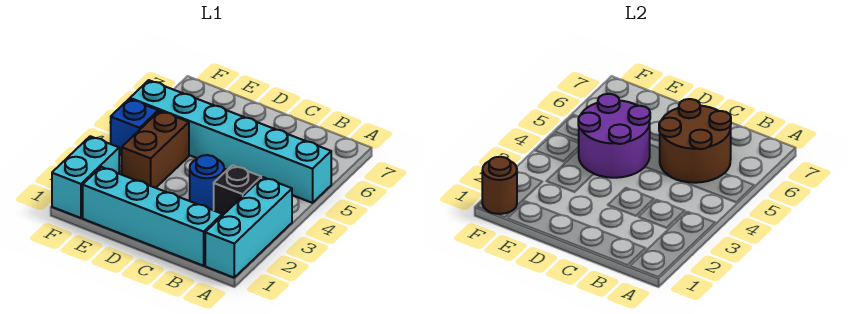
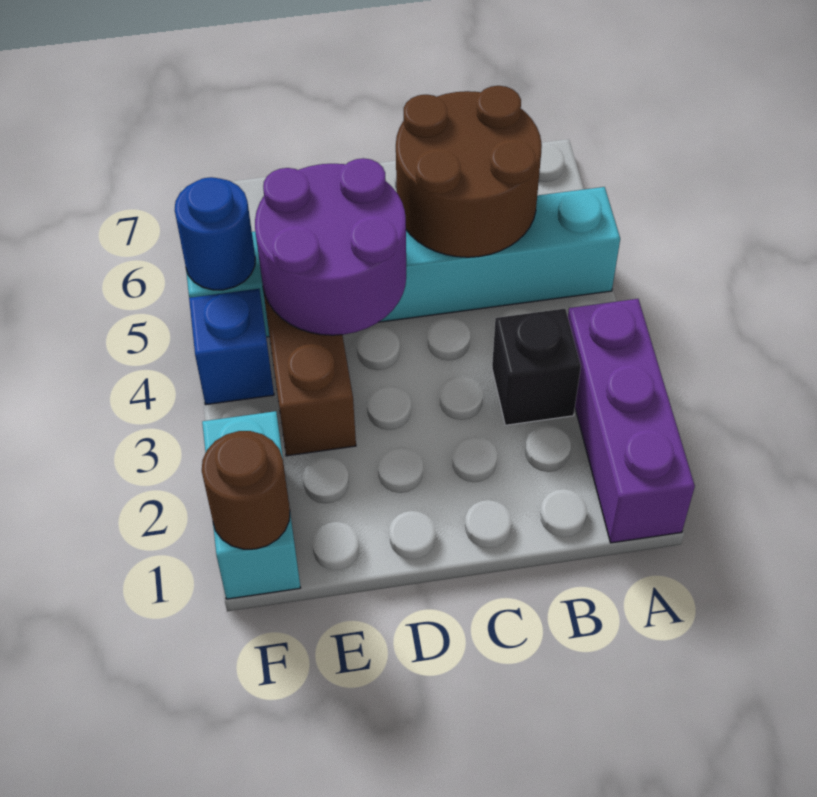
cyan brick A1:A3 level 1 -> purple brick A1:A3 level 1
cyan brick B1:E1 level 1 -> none
blue round brick C3 level 1 -> blue round brick F5 level 2

